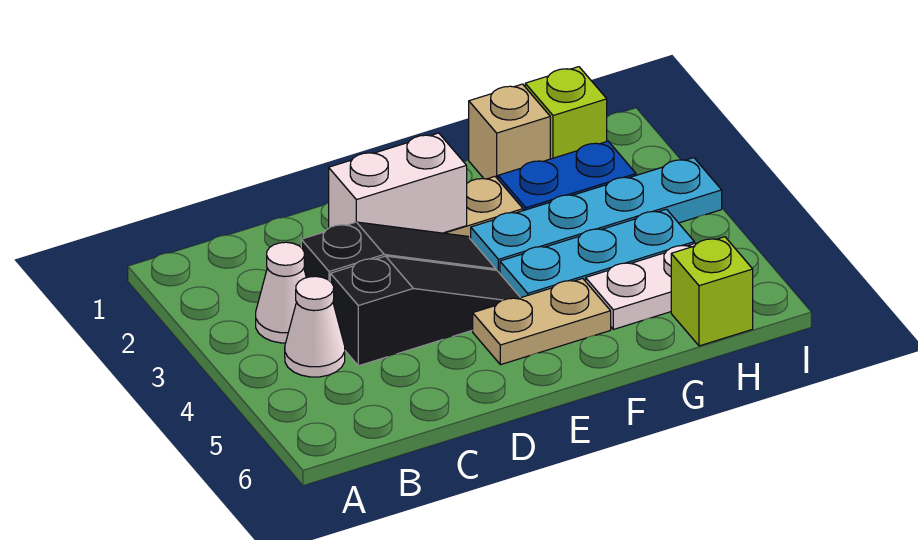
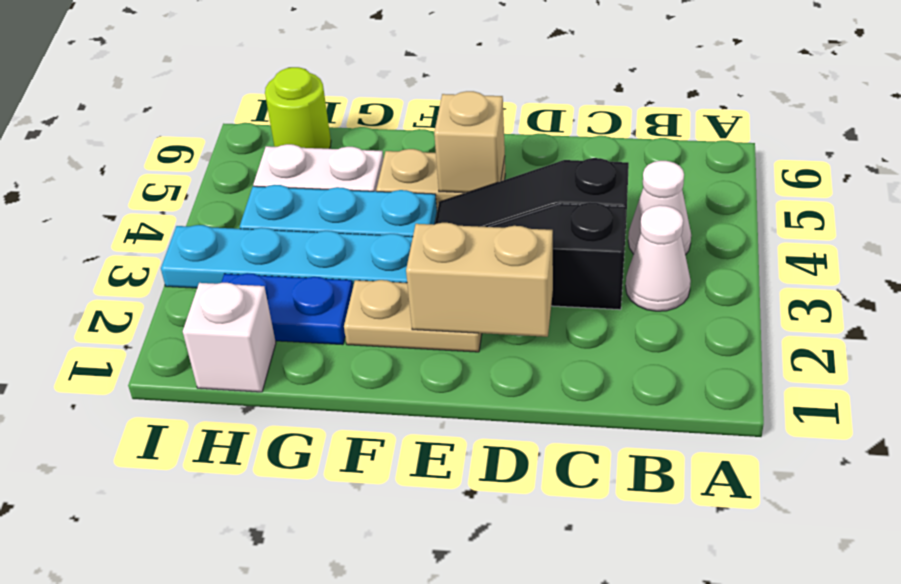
white brick D2:E2 level 2 -> tan brick D2:E2 level 2
tan brick G1 level 1 -> tan brick E5 level 2
lime brick H1 level 1 -> white brick H1 level 1
lime brick H6 level 1 -> lime round brick H6 level 1

